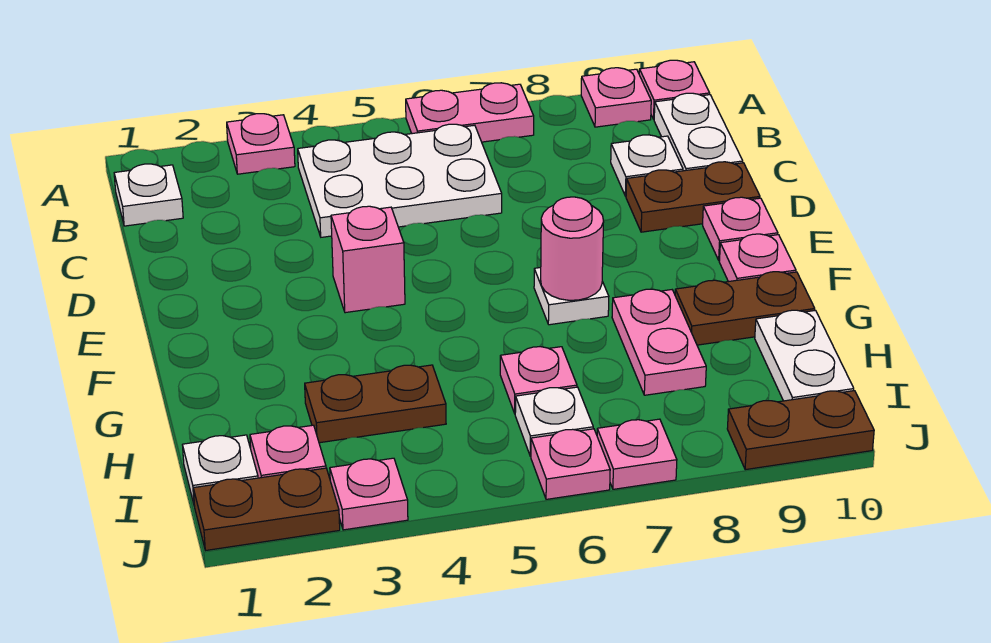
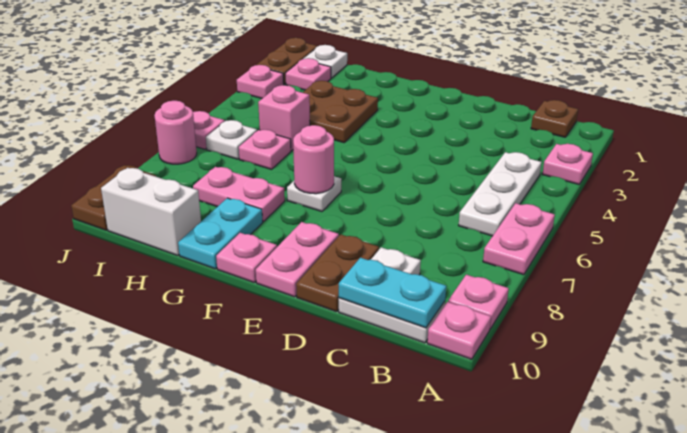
white plate B1 level 1 -> brown plate B1 level 1
white plate B4:C6 level 1 -> white plate B4:B6 level 1
none -> cyan plate B10:C10 level 2
pink brick E4 level 1 -> pink brick H5 level 1
pink plate E10 level 1 -> pink plate E9:E10 level 1
brown plate G9:G10 level 1 -> cyan plate G9:G10 level 1
brown plate H3:H4 level 1 -> brown plate G3:H4 level 1
white plate H10:I10 level 1 -> white brick H10:I10 level 1
pink plate J7 level 1 -> pink round brick J7 level 1

